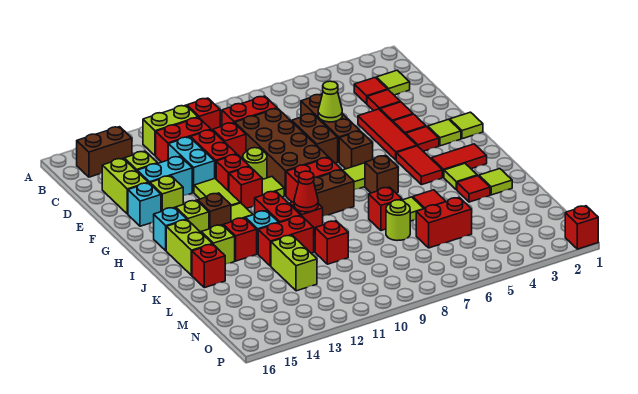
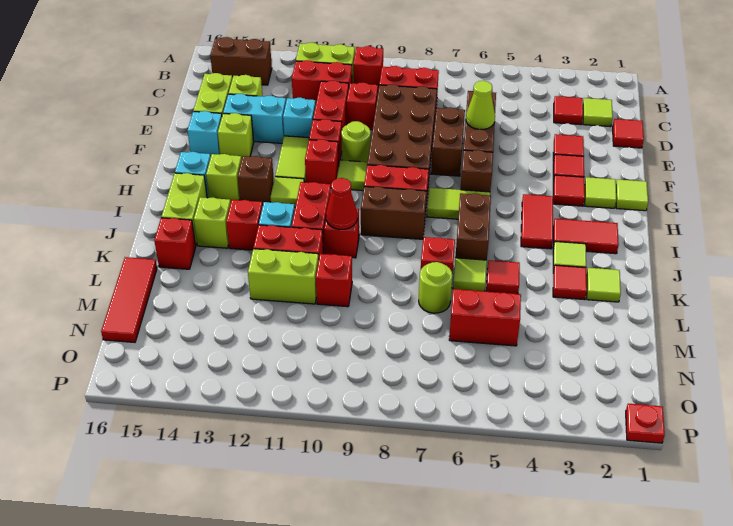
red tile D3 level 1 -> red tile D1 level 1
cyan brick D12:E12 level 1 -> cyan brick E12 level 1
red tile E4:G4 level 1 -> red tile L16:N16 level 1
brown brick I6 level 1 -> brown brick I6:J6 level 1
lime brick L12:M12 level 1 -> lime brick L11:L12 level 1
red brick P1 level 1 -> red plate P1 level 1

